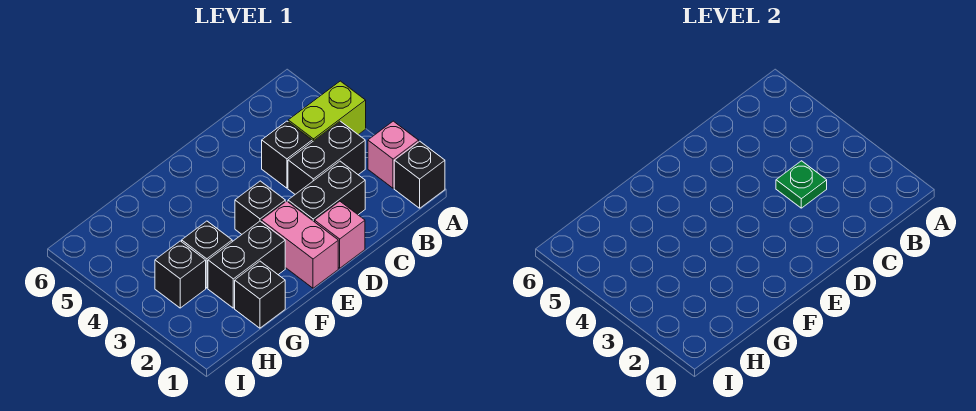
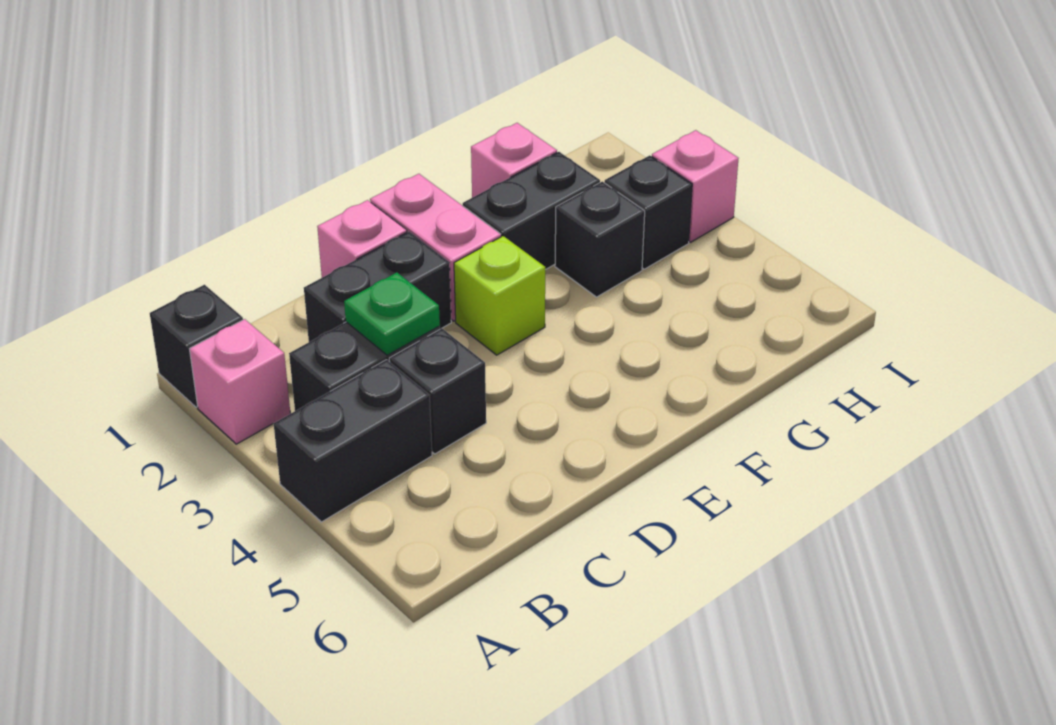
lime brick A4:B4 level 1 -> black brick A4:B4 level 1
black brick E3 level 1 -> lime brick E3 level 1
black brick G1 level 1 -> pink brick G1 level 1
none -> pink brick I3 level 1

